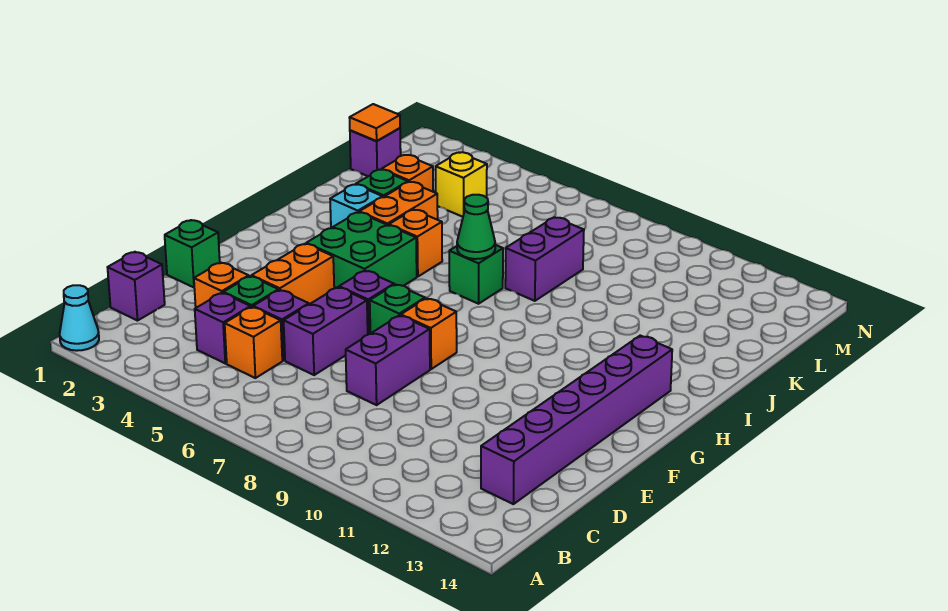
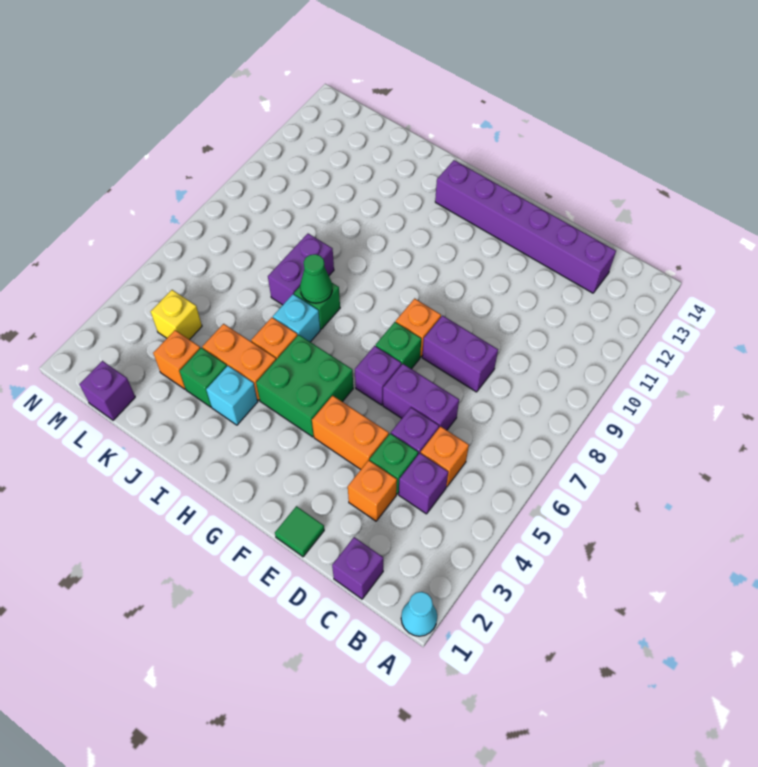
green brick E1 level 1 -> green tile E1 level 1
none -> cyan brick I6 level 1
purple brick J8:K8 level 1 -> purple brick J7:J8 level 1
orange tile L1 level 2 -> none

